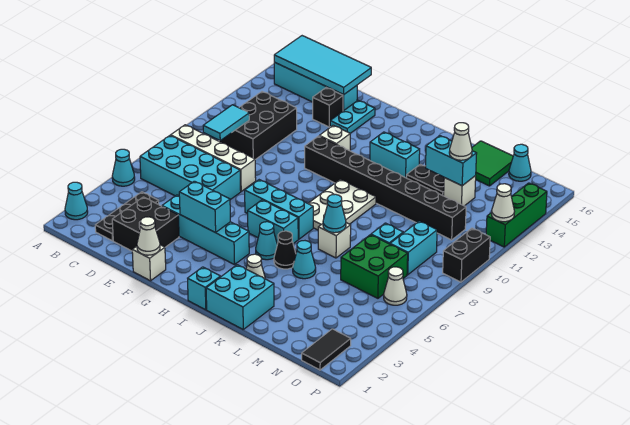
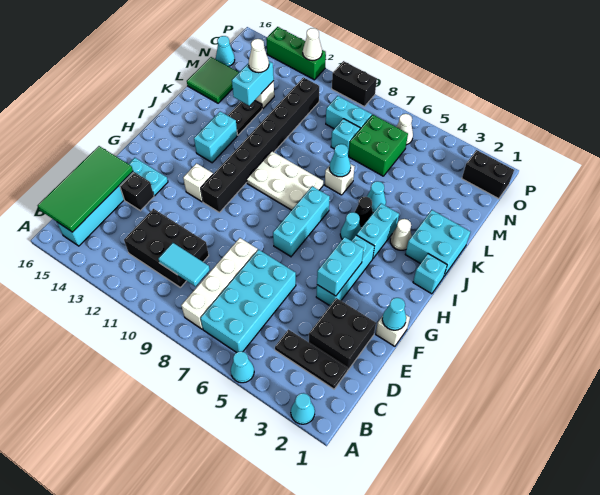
cyan tile B15:E16 level 2 -> green tile B15:E16 level 2
cyan brick E4:H4 level 1 -> cyan brick F4:H4 level 1
white cone F1 level 2 -> cyan cone F1 level 2
cyan brick H6:I6 level 1 -> cyan brick I4:J4 level 1
black tile O1:O2 level 1 -> black brick O1:O2 level 1

